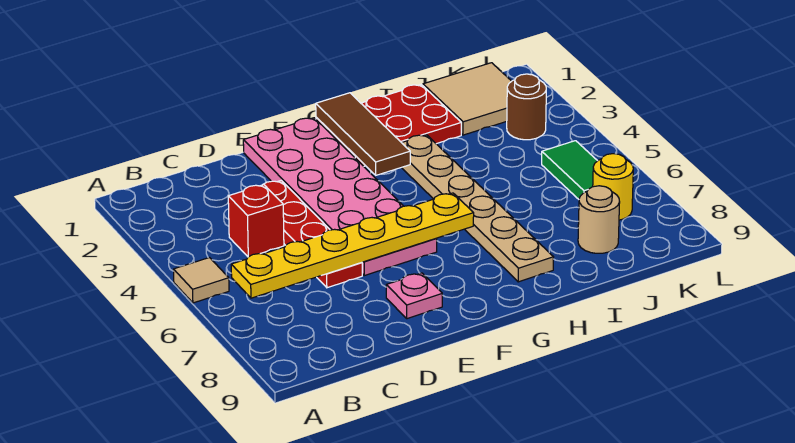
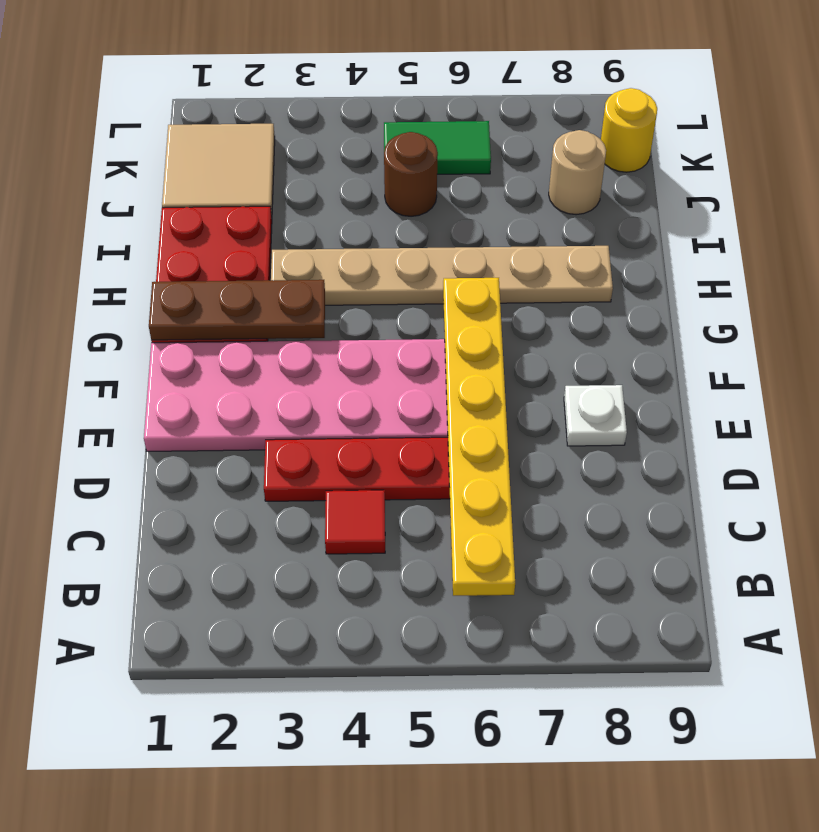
tan tile A5 level 1 -> none
red brick C4 level 1 -> red tile C4 level 1
pink plate E8 level 1 -> white plate E8 level 1
brown tile G1:G3 level 2 -> brown plate G1:G3 level 2
brown round brick K3 level 1 -> brown round brick J5 level 1
yellow round brick K7 level 1 -> yellow round brick K9 level 1

